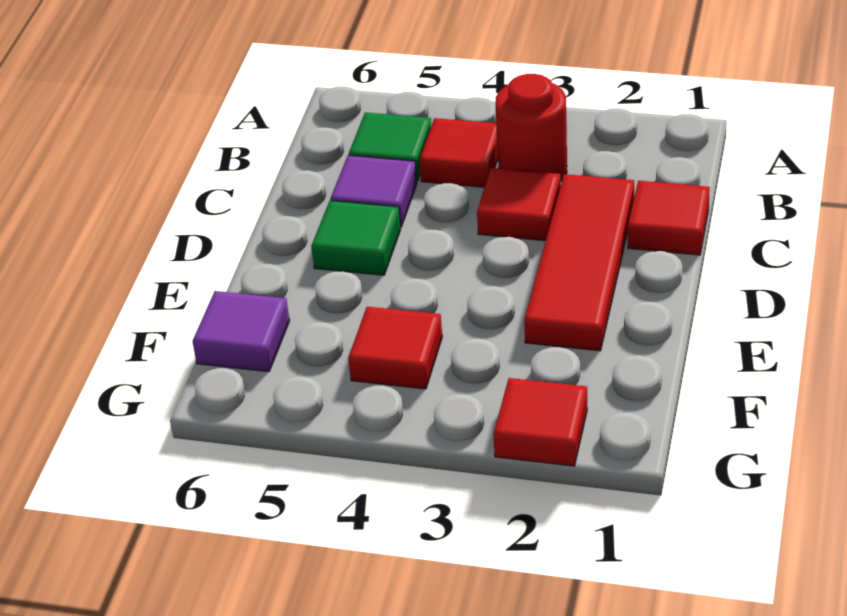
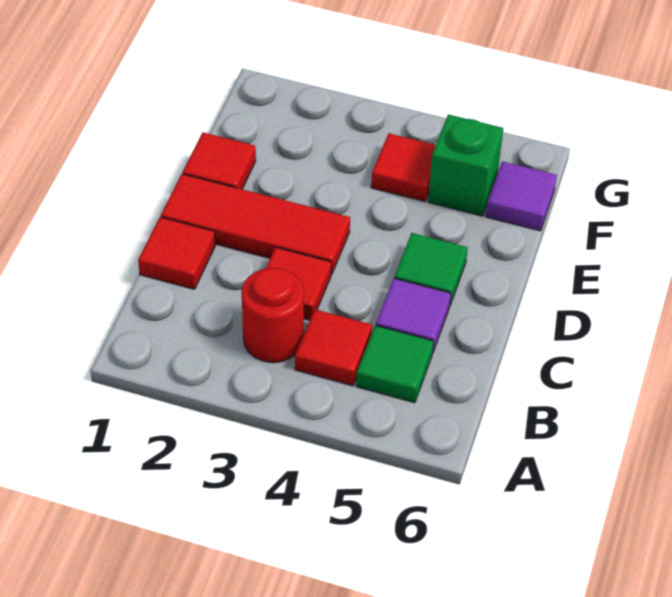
red tile C2:E2 level 1 -> red tile D1:D3 level 1
none -> green brick F5 level 1
red tile G2 level 1 -> red tile E1 level 1

